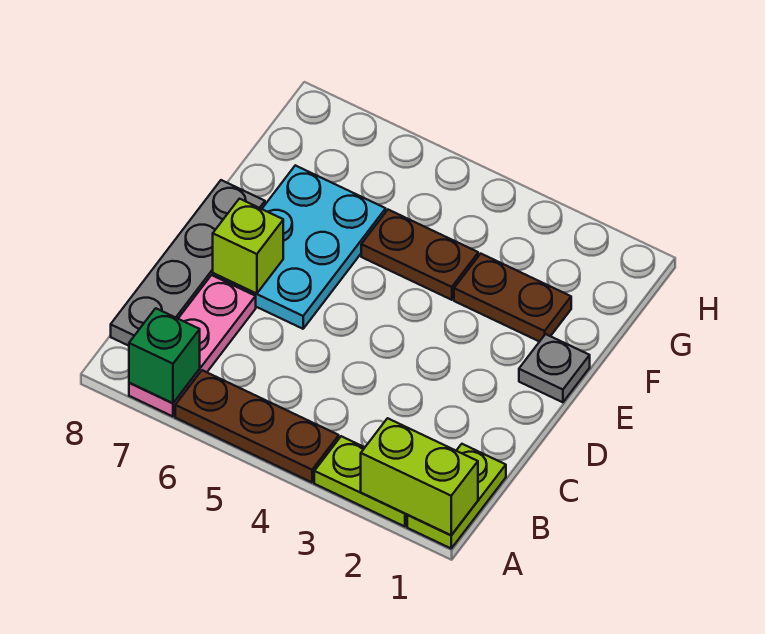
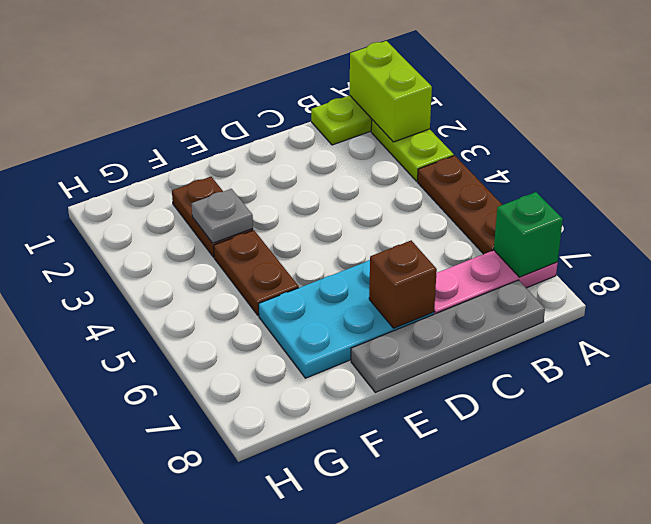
lime brick D7 level 2 -> brown brick D7 level 2
grey plate E1 level 1 -> grey plate F3 level 2

